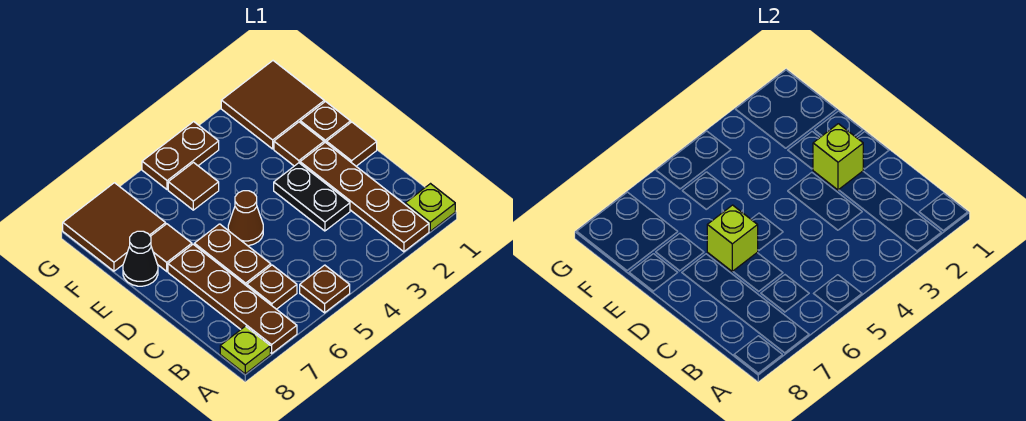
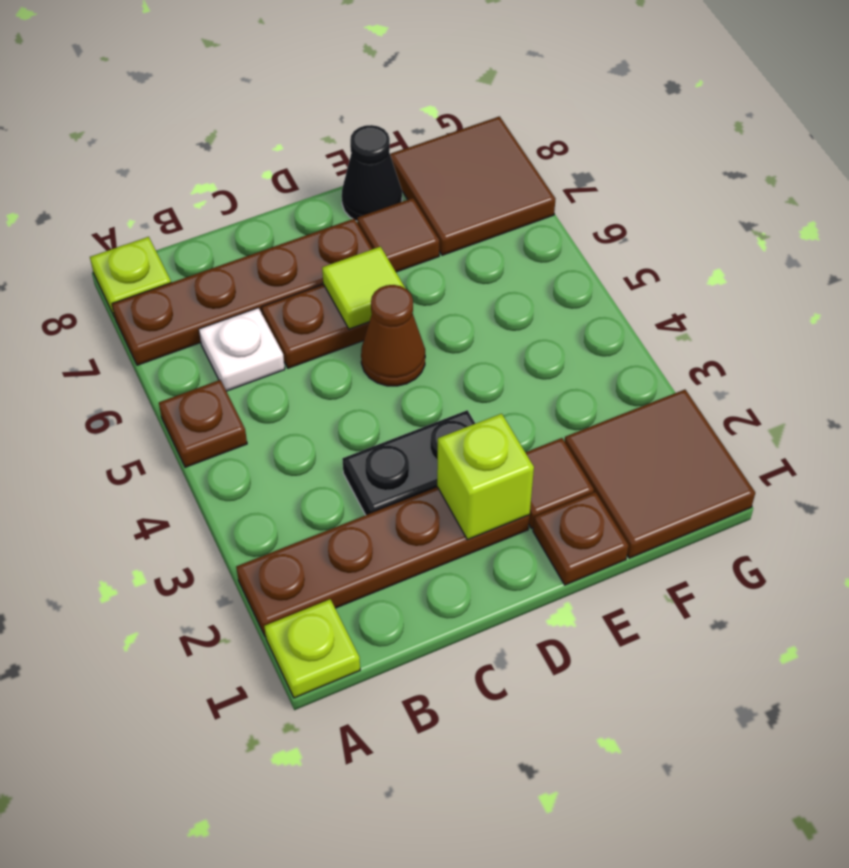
brown plate B6 level 1 -> white plate B6 level 1
brown tile D1 level 1 -> none
lime brick D6 level 2 -> lime tile D6 level 2
brown tile F5 level 1 -> none
brown plate G4:G5 level 1 -> none

